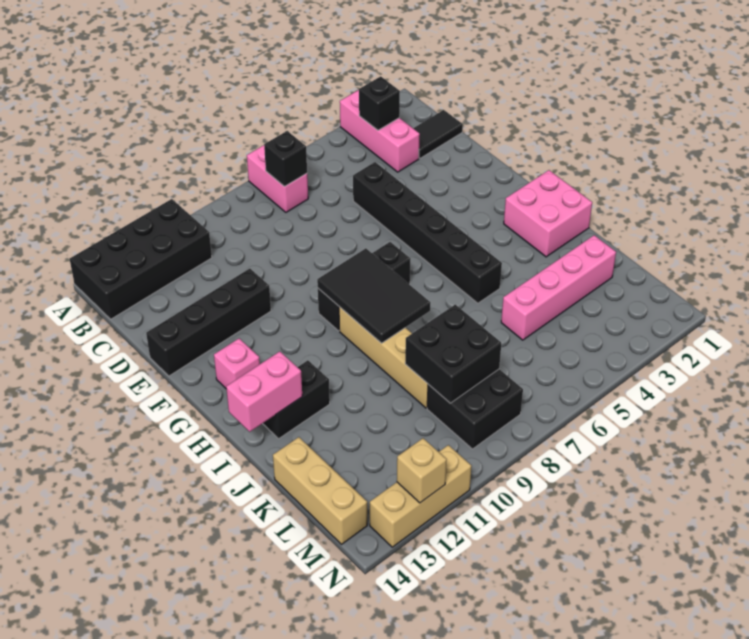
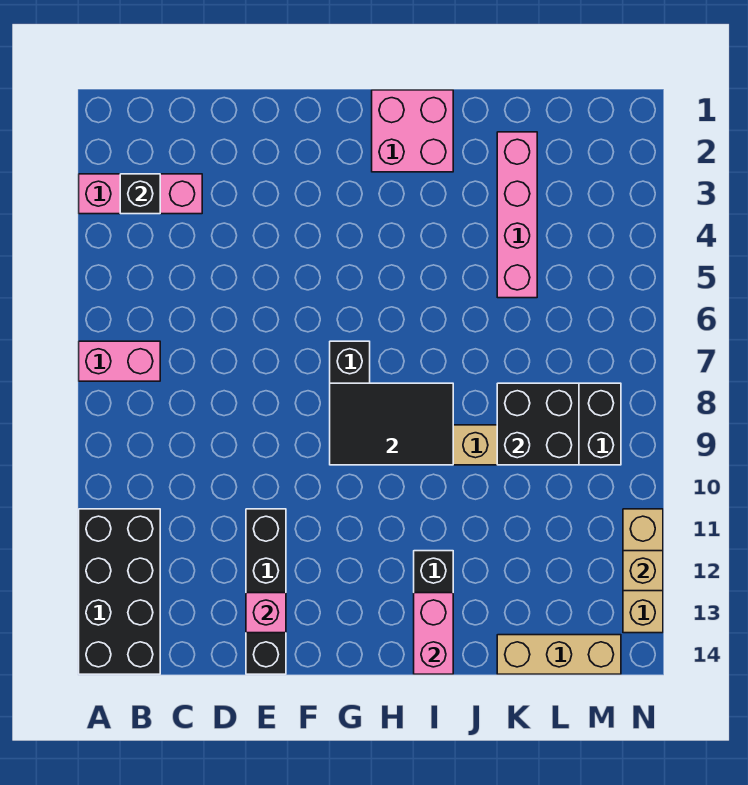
black brick B7 level 2 -> none
black tile C1:C2 level 1 -> none
black brick D5:I5 level 1 -> none
pink brick G13 level 1 -> pink brick E13 level 2

